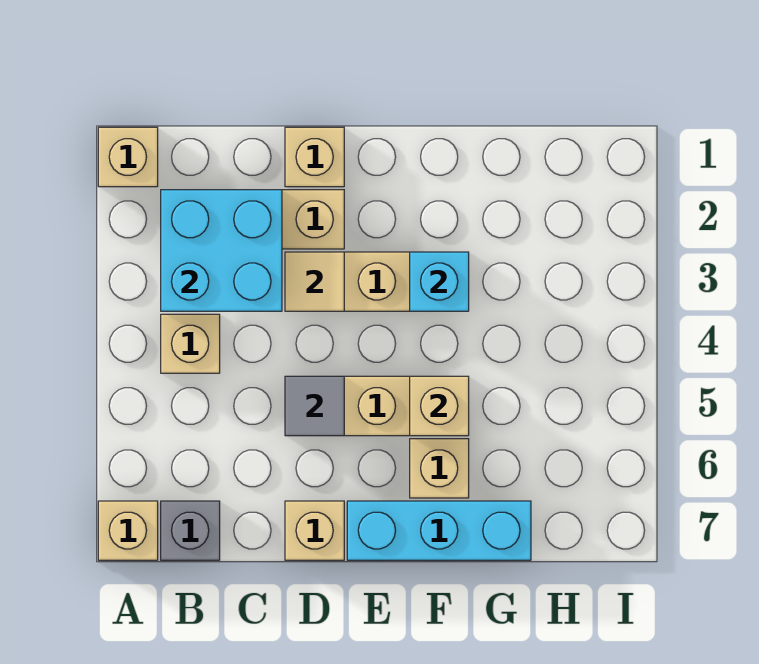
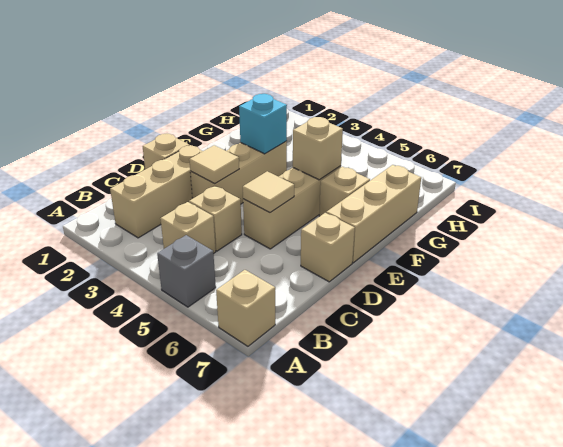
tan brick A1 level 1 -> tan brick C4 level 1
cyan brick B2:C3 level 2 -> none
grey brick B7 level 1 -> grey brick A5 level 1
grey tile D5 level 2 -> tan tile D5 level 2
cyan brick E7:G7 level 1 -> tan brick E7:G7 level 1

